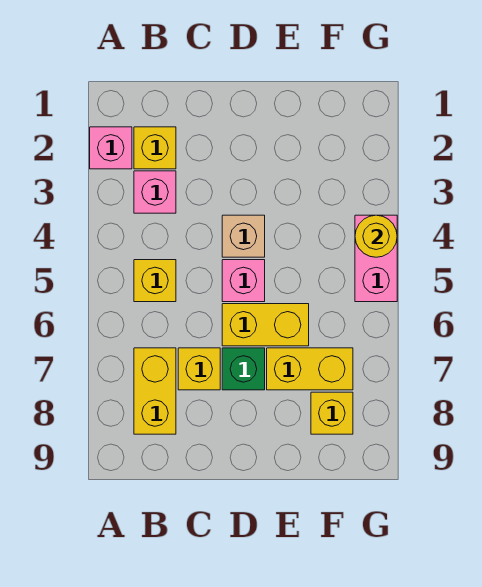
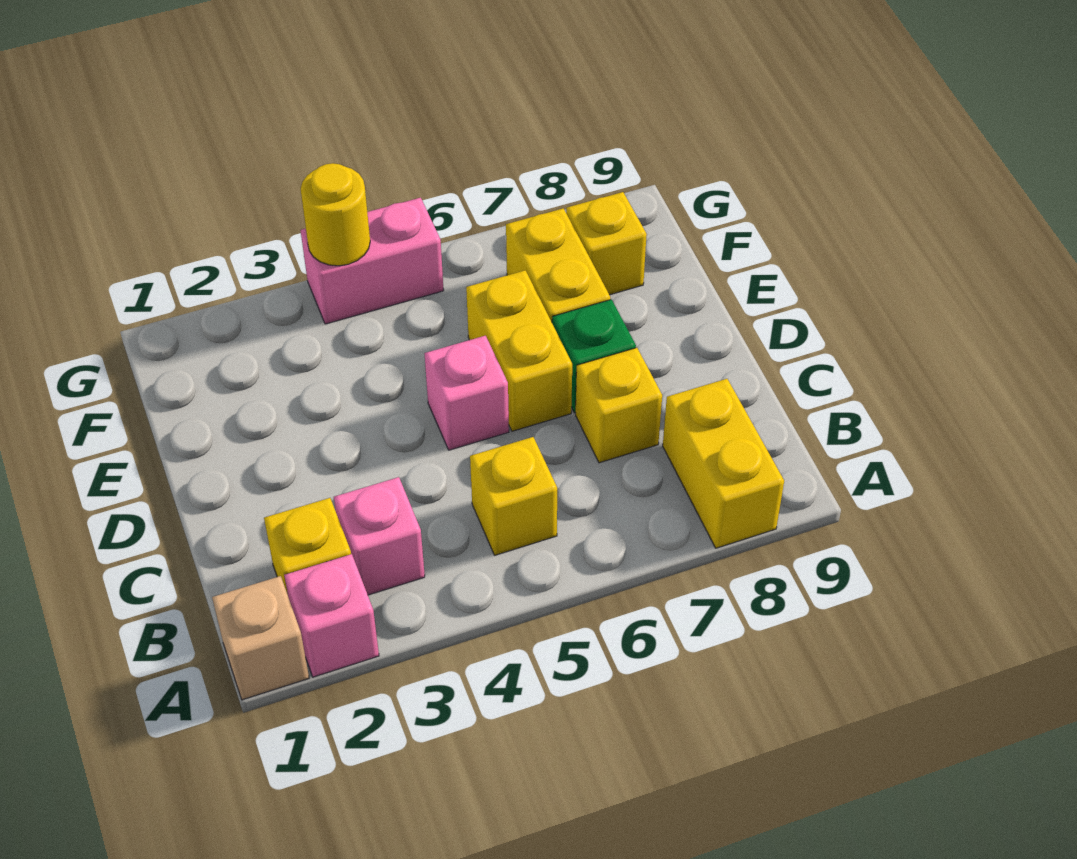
yellow brick B7:B8 level 1 -> yellow brick A8:B8 level 1
tan brick D4 level 1 -> tan brick A1 level 1

